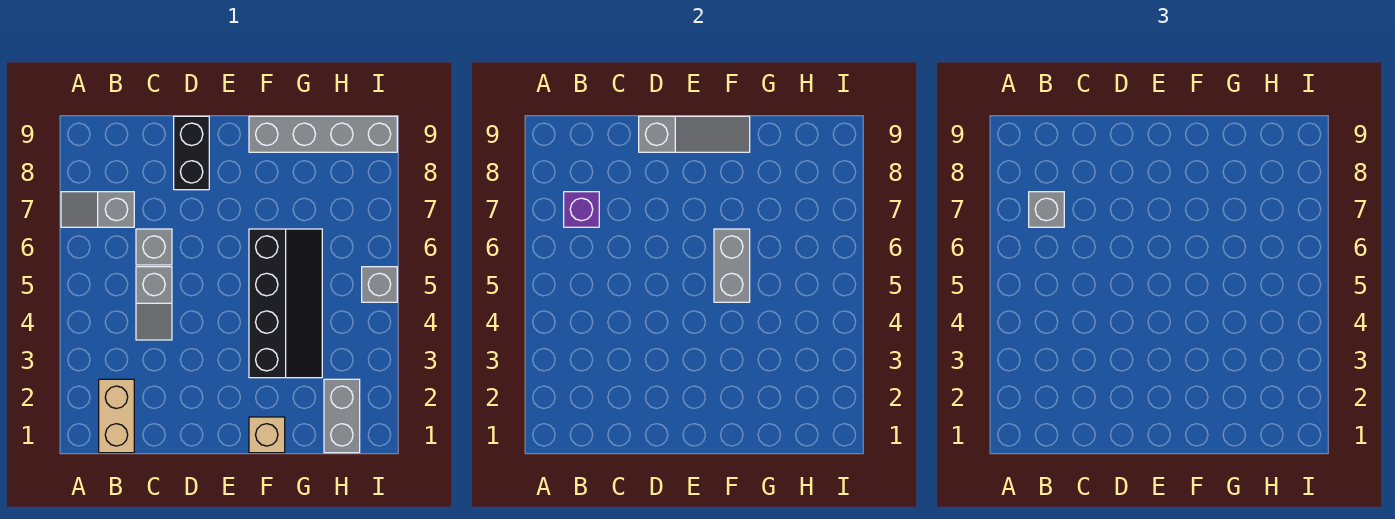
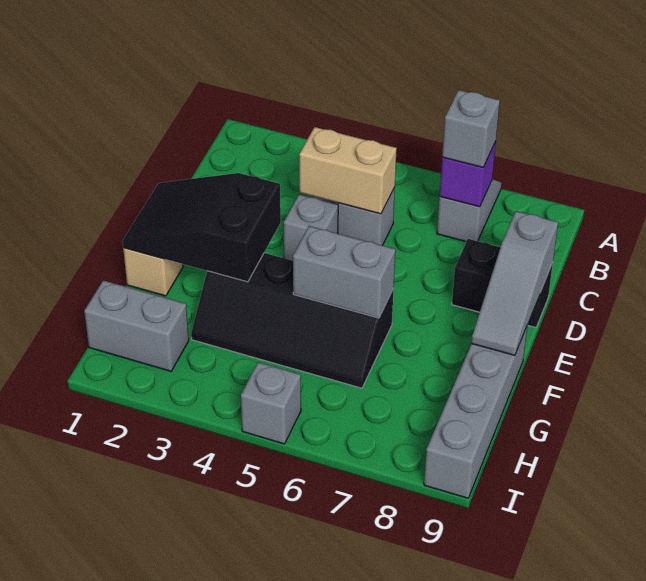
tan brick B1:B2 level 1 -> tan brick C4:C5 level 2
grey brick C6 level 1 -> grey brick D4 level 1
none -> black slope E1:F3 level 2 top 3

